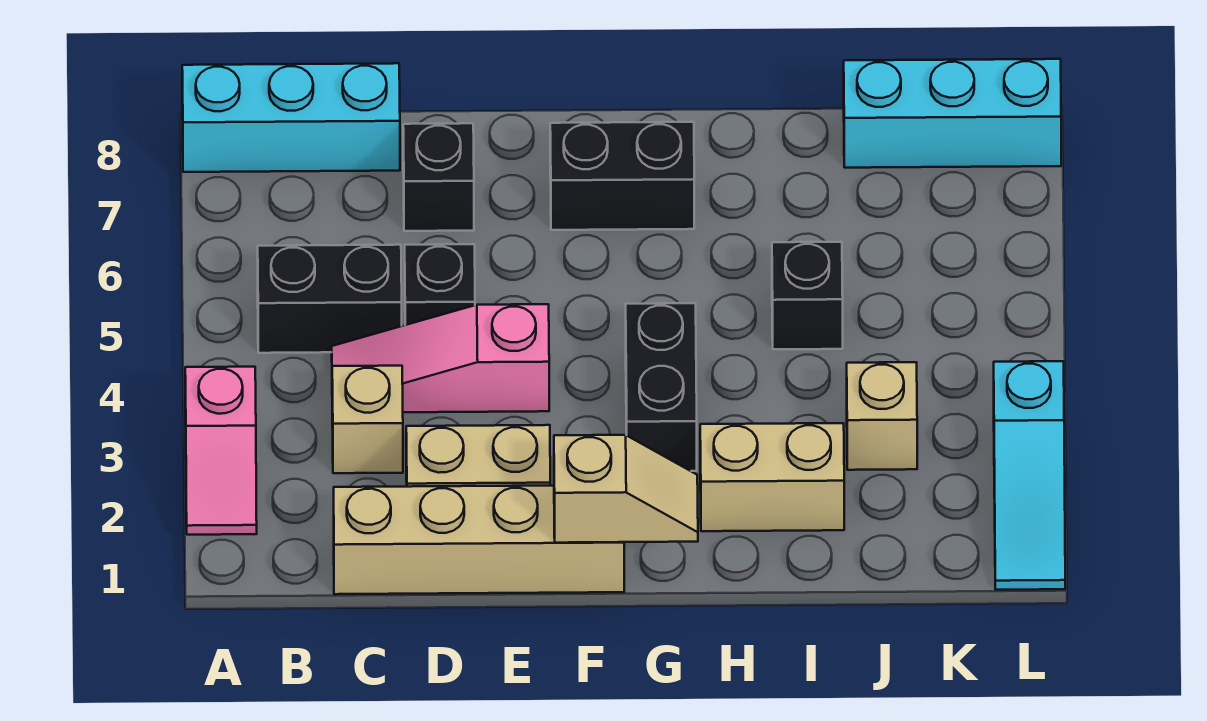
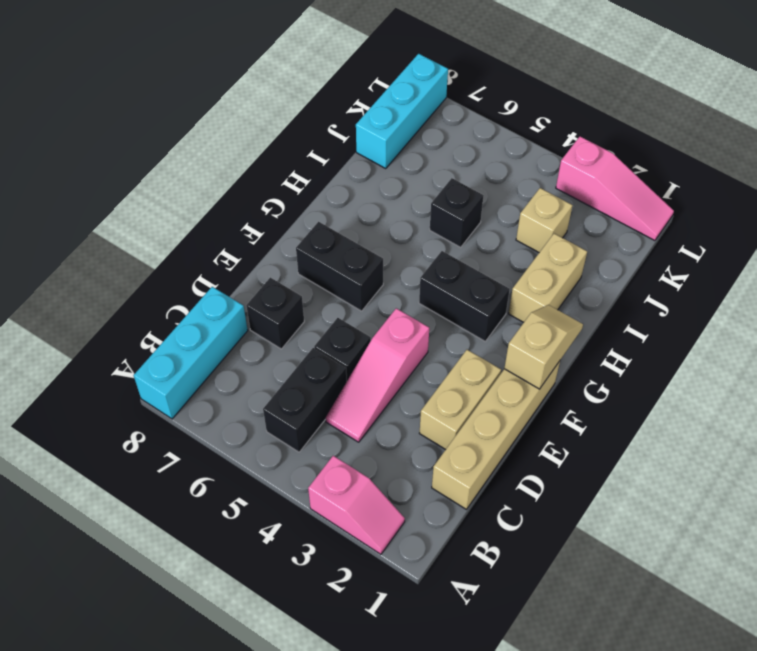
tan brick C3 level 1 -> none
black brick F7:G7 level 1 -> black brick F6:F7 level 1
cyan slope L1:L3 level 1 top 3 -> pink slope L1:L3 level 1 top 3

